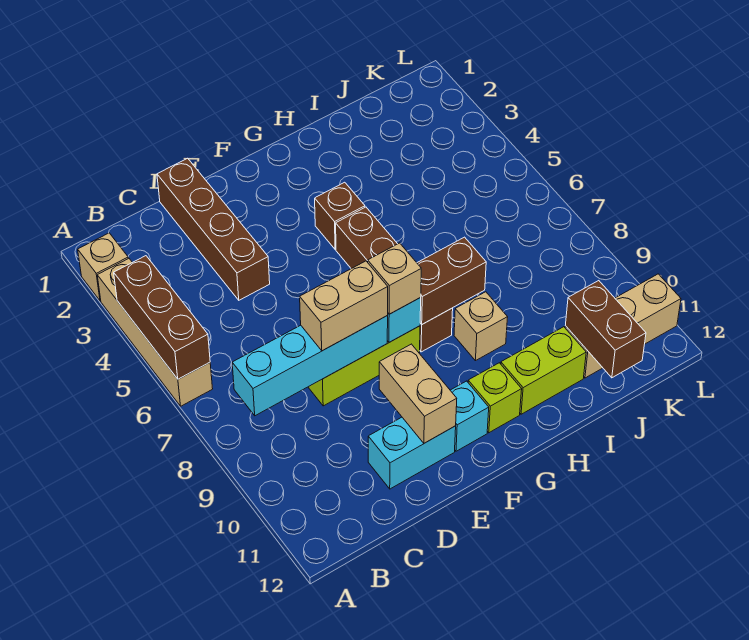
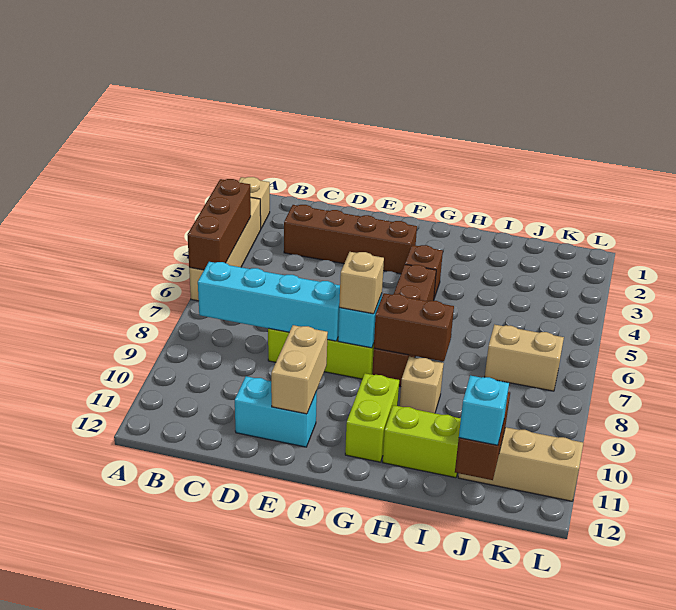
brown brick D1:D4 level 1 -> brown brick C3:F3 level 1
tan brick D8:E8 level 3 -> tan brick J7:K7 level 1
cyan brick F11 level 1 -> cyan brick J12 level 3
lime brick G11 level 1 -> lime brick G10:G11 level 1

